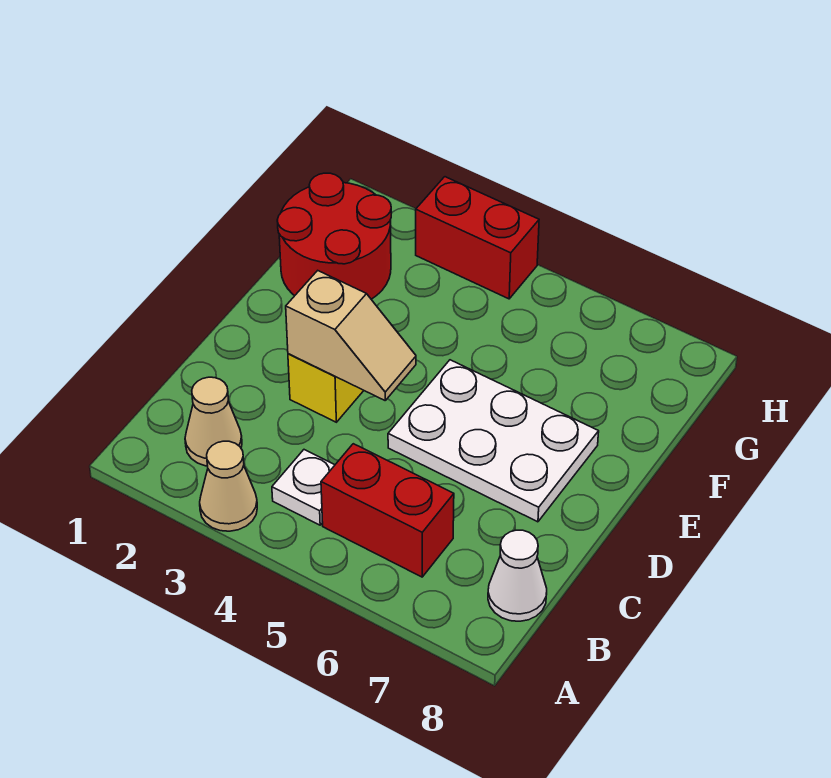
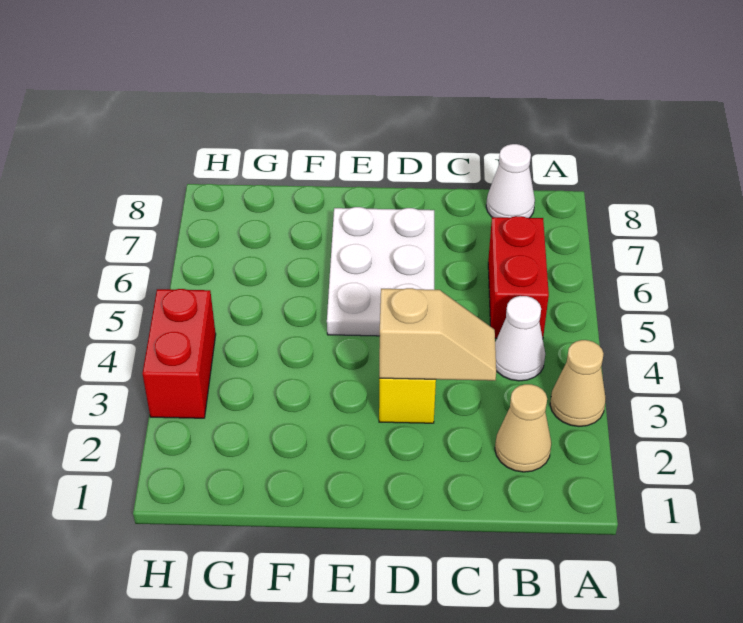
white plate B4 level 1 -> white cone B4 level 1
tan slope D3:D4 level 2 top 3 -> tan slope C3:D3 level 2 top D
red round brick F1:G2 level 1 -> none

